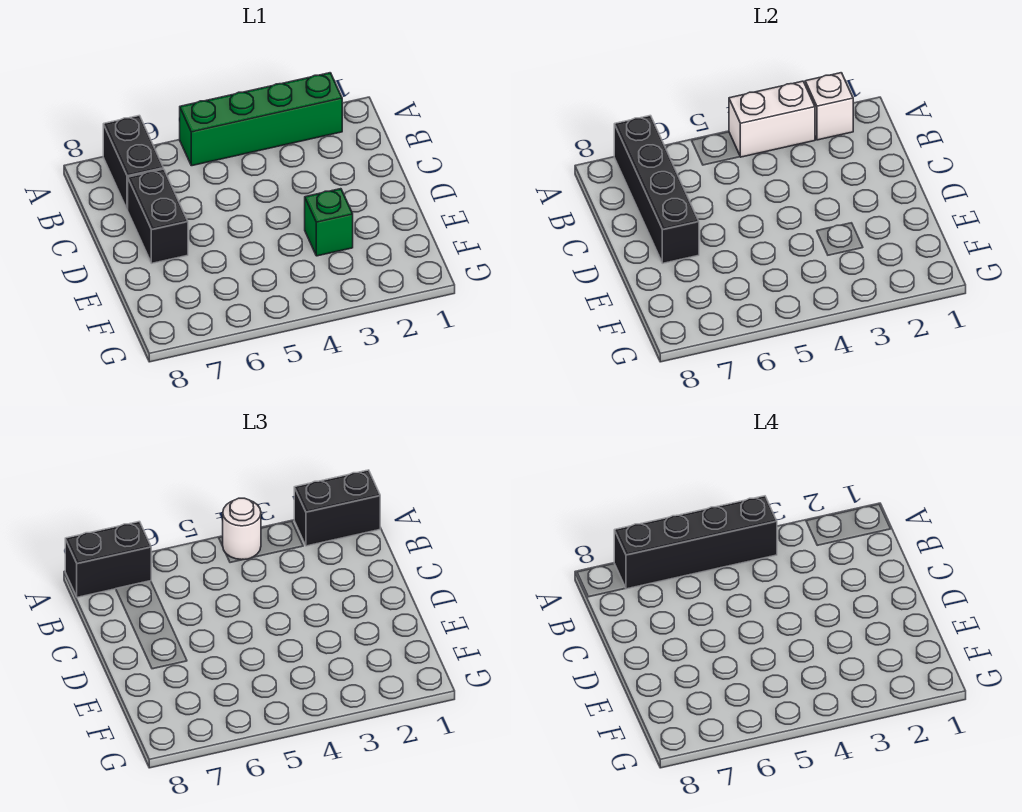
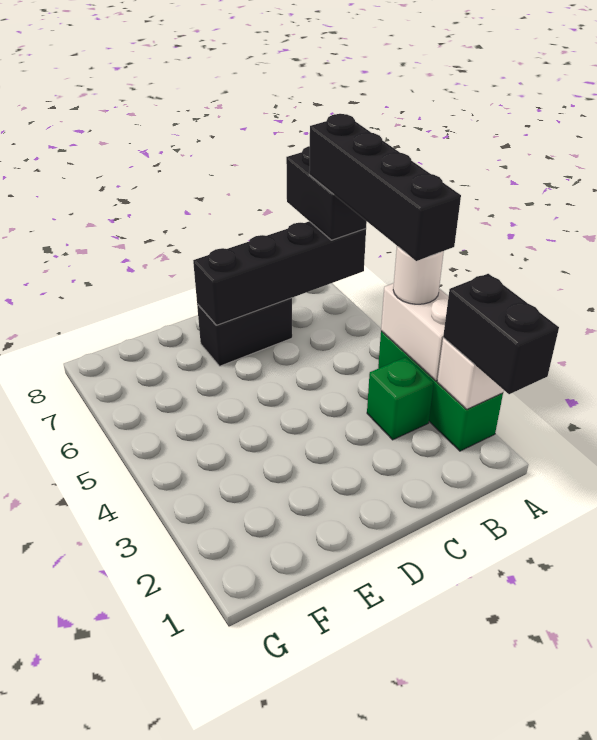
green brick A2:A5 level 1 -> green brick A2:A4 level 1
black brick A7:B7 level 1 -> none
green brick E3 level 1 -> green brick B3 level 1

